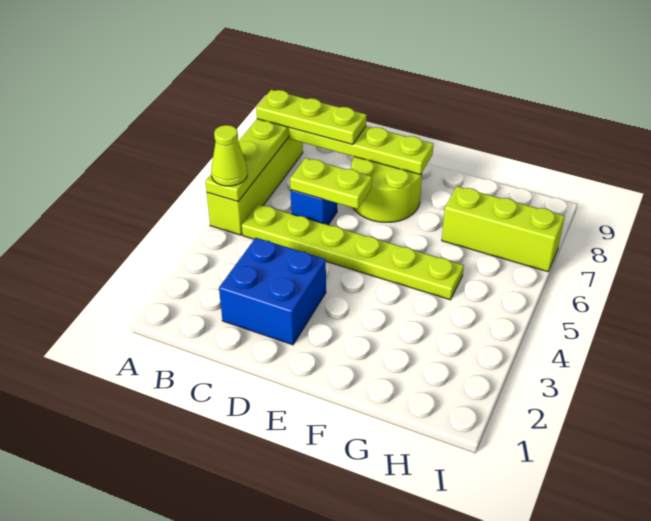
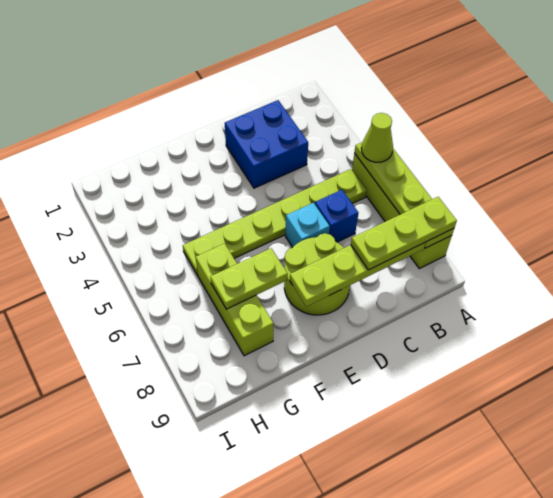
lime plate C6:D6 level 2 -> lime plate F7:G7 level 2
none -> cyan brick D6 level 1
lime brick G7:I7 level 1 -> lime brick G6:G8 level 1

